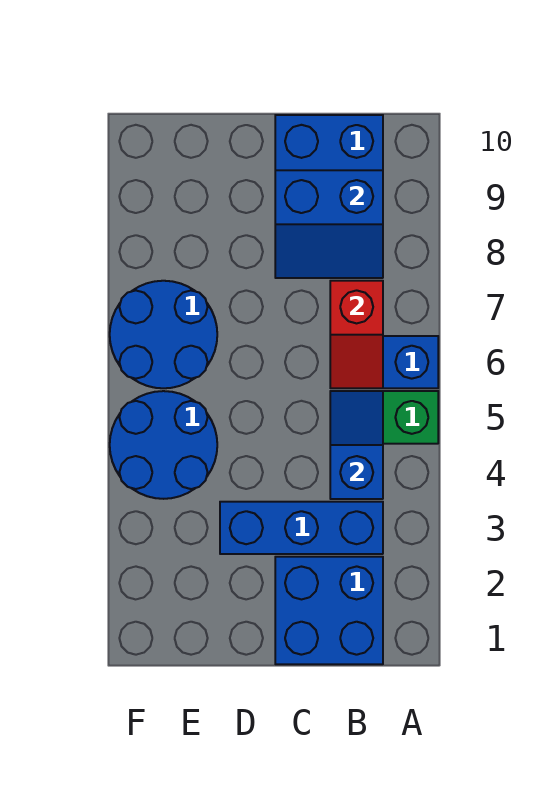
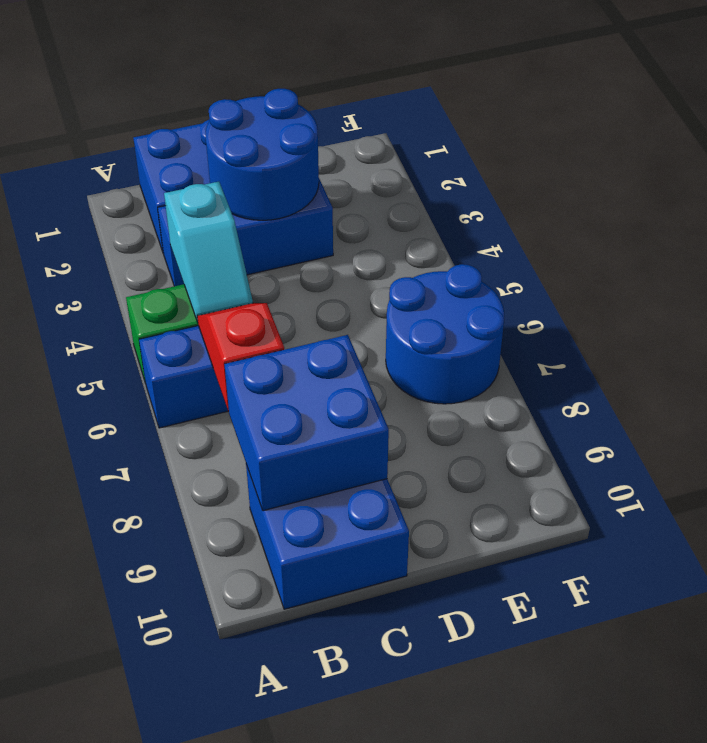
blue slope B4:B5 level 2 top 4 -> cyan slope B4:B5 level 2 top 4
blue slope B8:C9 level 2 top 9 -> blue brick B8:C9 level 2
blue round brick E4:F5 level 1 -> blue round brick C2:D3 level 2

